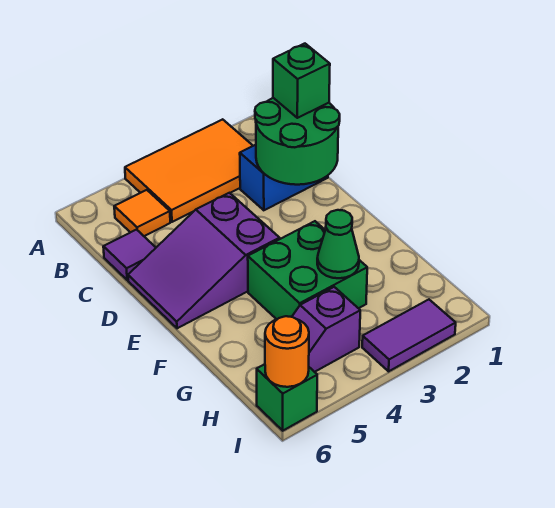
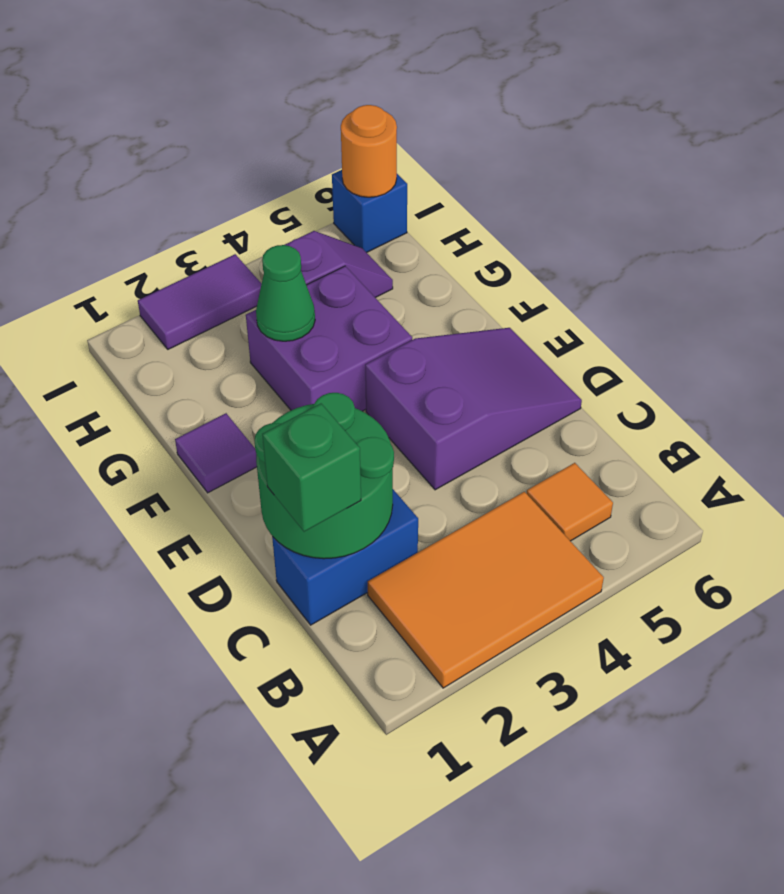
purple tile C6 level 1 -> purple tile F1 level 1
green brick F3:G4 level 1 -> purple brick F3:G4 level 1
green brick I6 level 1 -> blue brick I6 level 1

